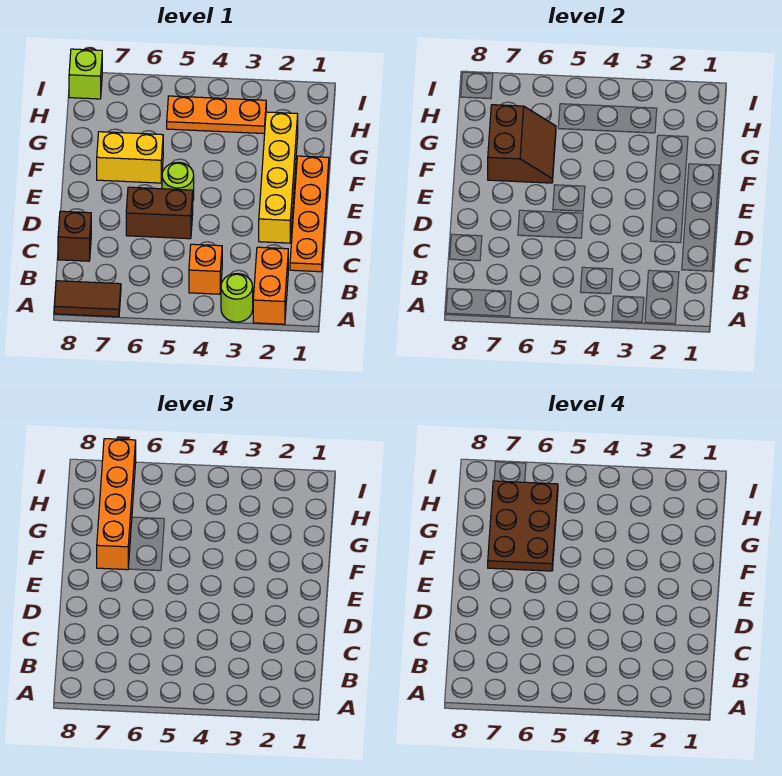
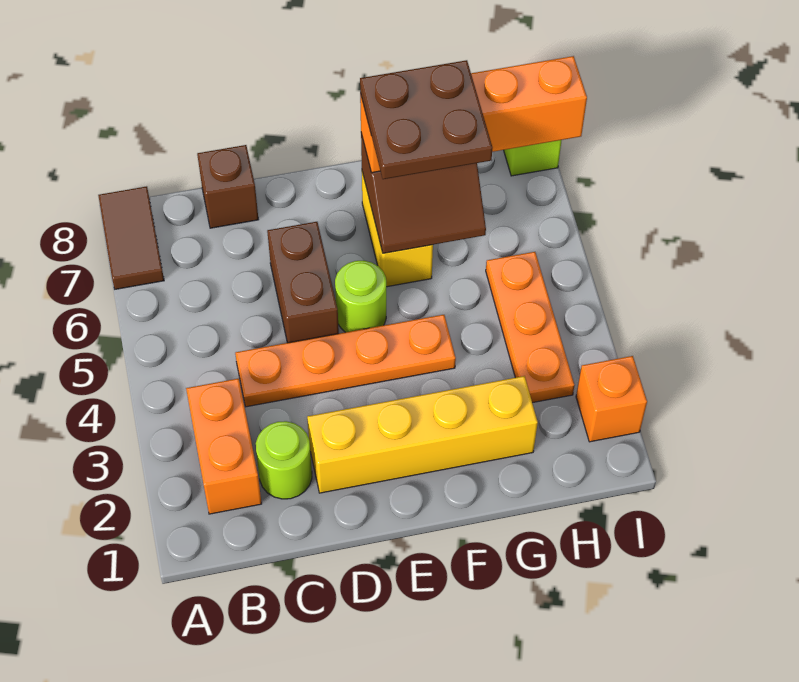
orange brick A2:B2 level 1 -> orange brick B2:B3 level 1
lime round brick A3 level 1 -> lime round brick C2 level 1
orange brick B4 level 1 -> orange brick I2 level 1
orange plate C1:F1 level 1 -> orange plate C4:F4 level 1
brown plate F6:H7 level 4 -> brown plate F6:G7 level 4

